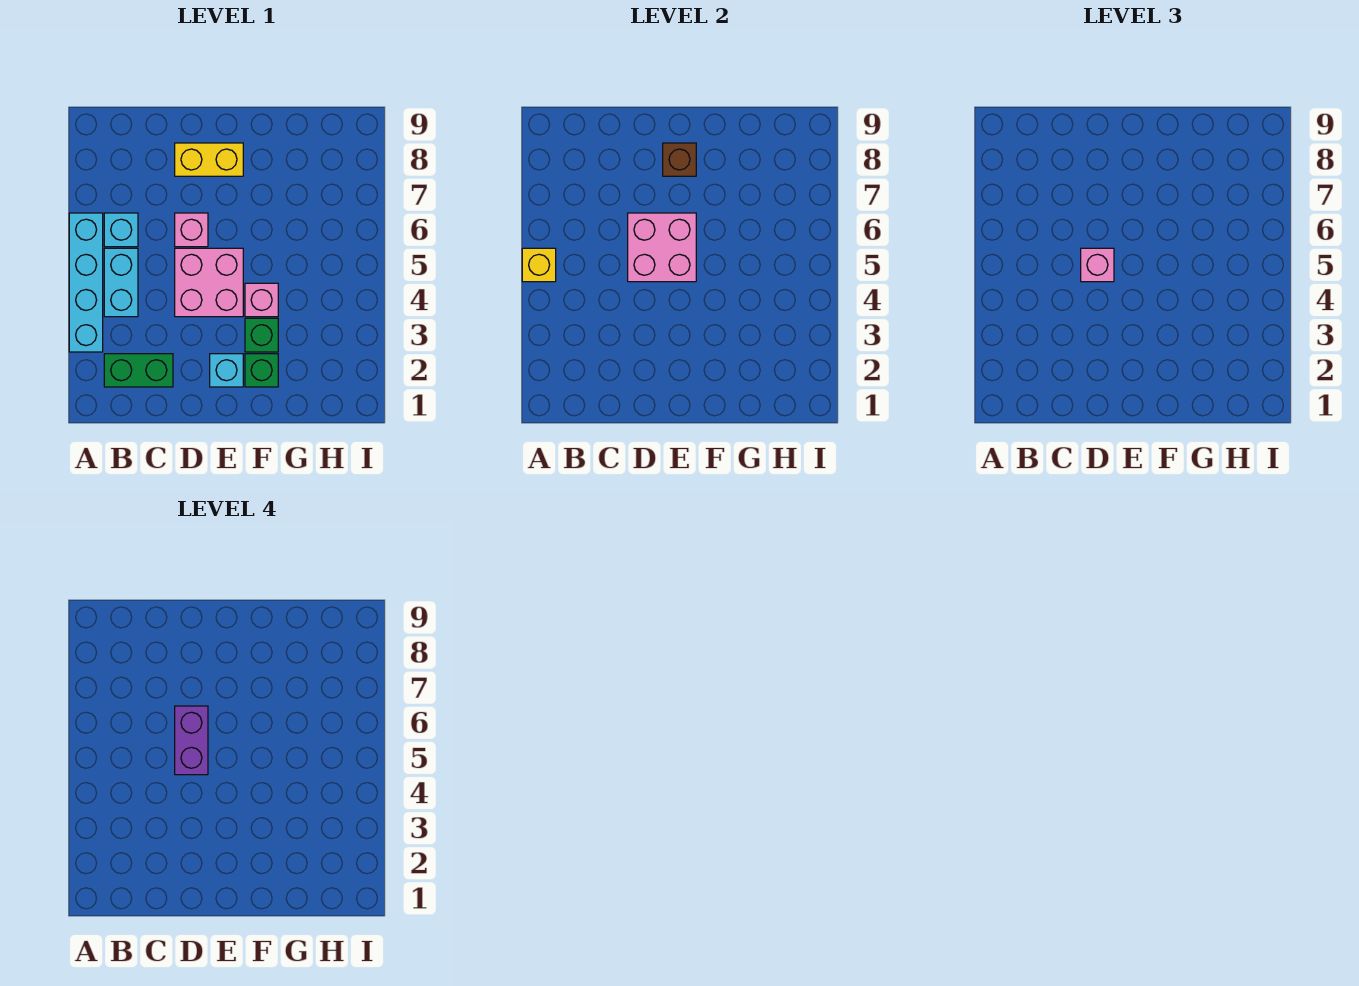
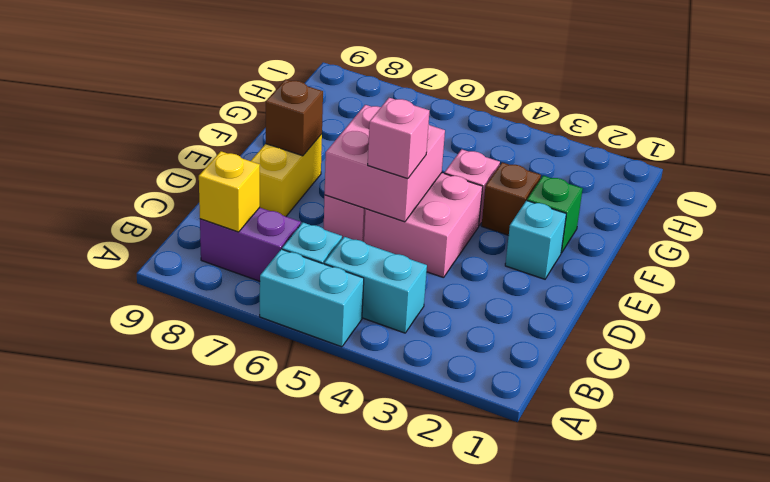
cyan brick A3:A6 level 1 -> cyan brick A5:A6 level 1
yellow brick A5 level 2 -> yellow brick B8 level 2
green brick B2:C2 level 1 -> none
purple brick D5:D6 level 4 -> purple brick B7:B8 level 1
green brick F3 level 1 -> brown brick F3 level 1

